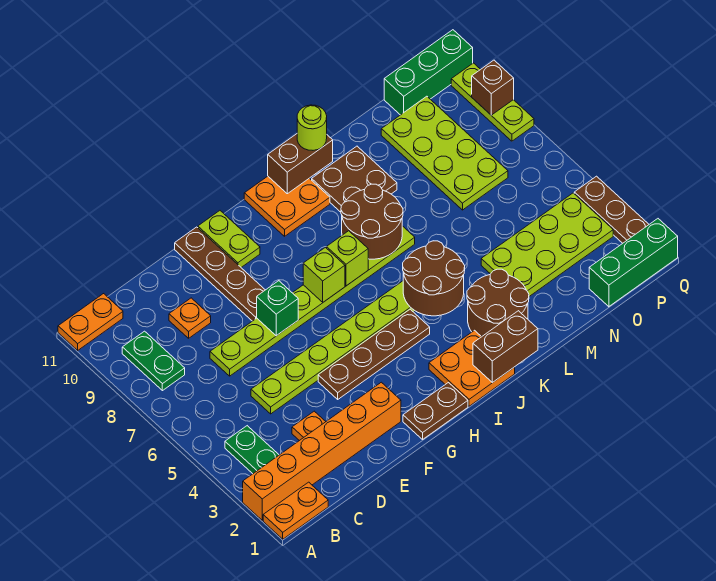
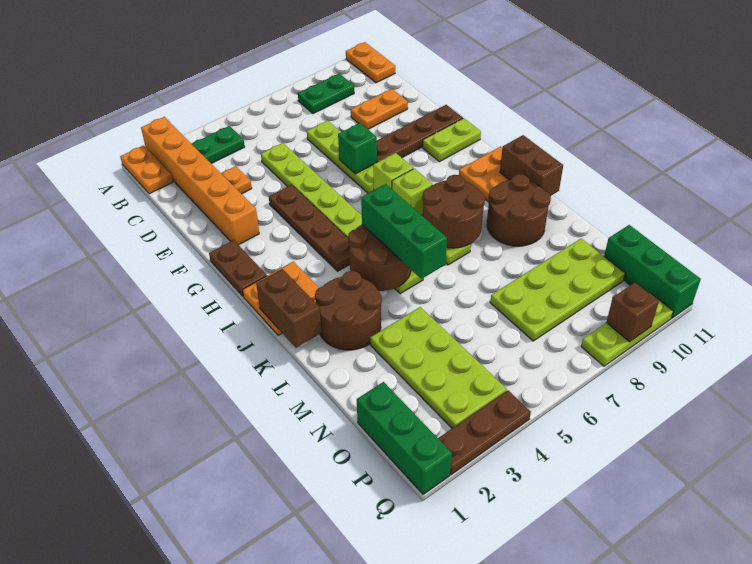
orange plate D9 level 1 -> orange plate D9:D10 level 1
none -> green brick J5:L5 level 3
brown plate K9:L10 level 1 -> brown round brick K9:L10 level 1
lime round brick K11 level 3 -> none

